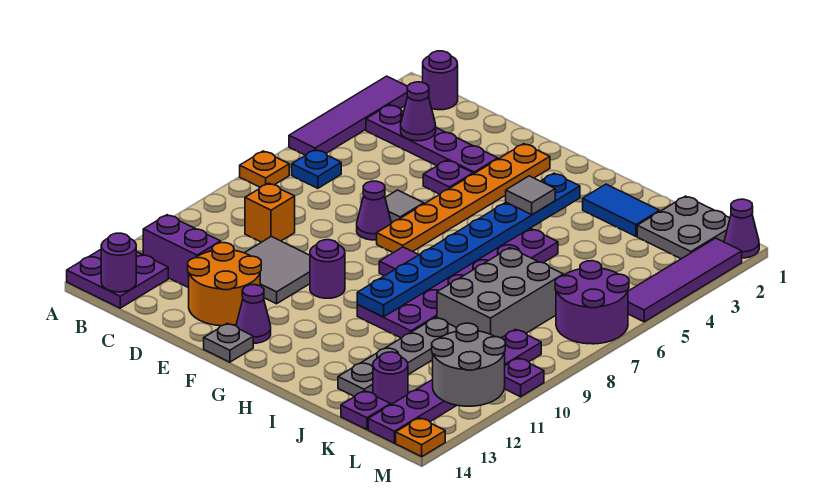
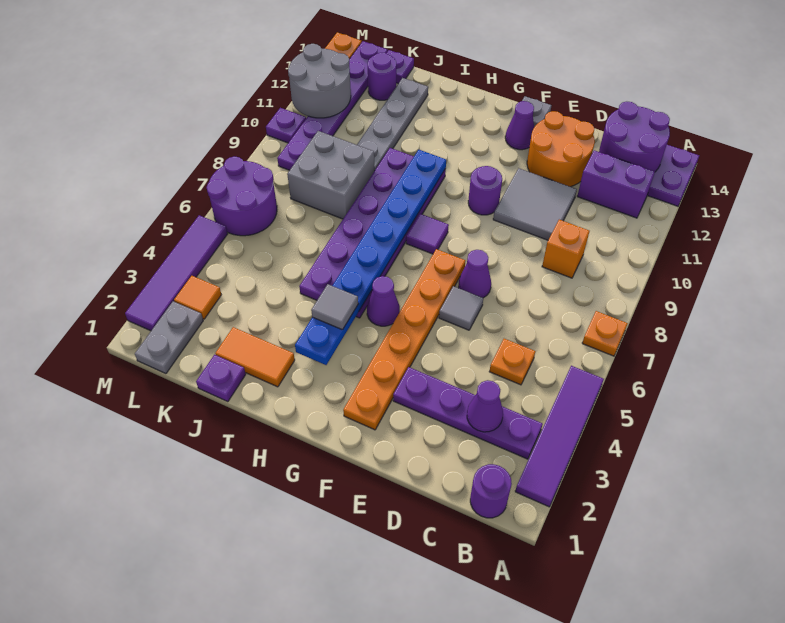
blue plate B6 level 1 -> none
purple round brick B14 level 2 -> purple round brick B13:C14 level 2
none -> orange plate C5 level 1
purple plate E4 level 1 -> purple plate J1 level 1
blue tile I2:J2 level 1 -> orange tile I2:J2 level 1
grey brick J7:K9 level 1 -> grey brick J8:K9 level 1
grey plate K1:L2 level 1 -> grey plate L1:L2 level 1
none -> orange tile L3 level 1
purple cone M1 level 1 -> purple cone G5 level 1

